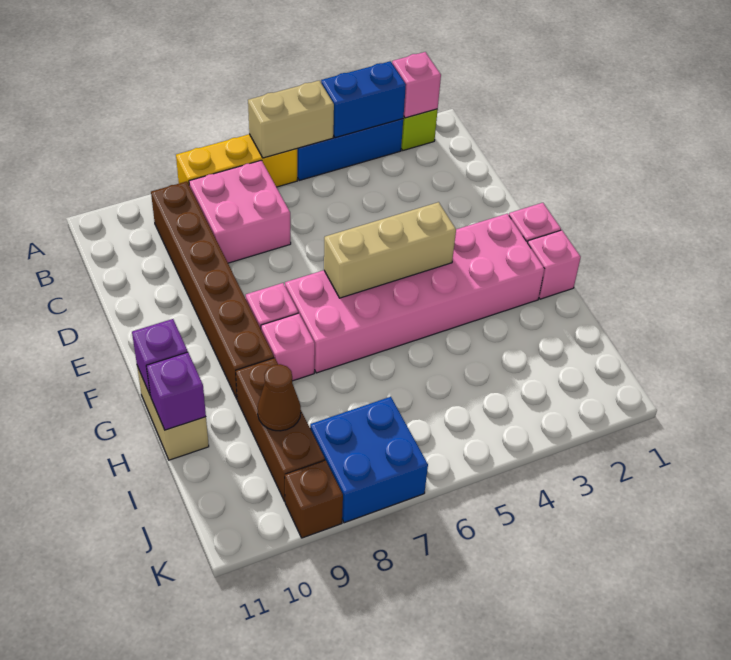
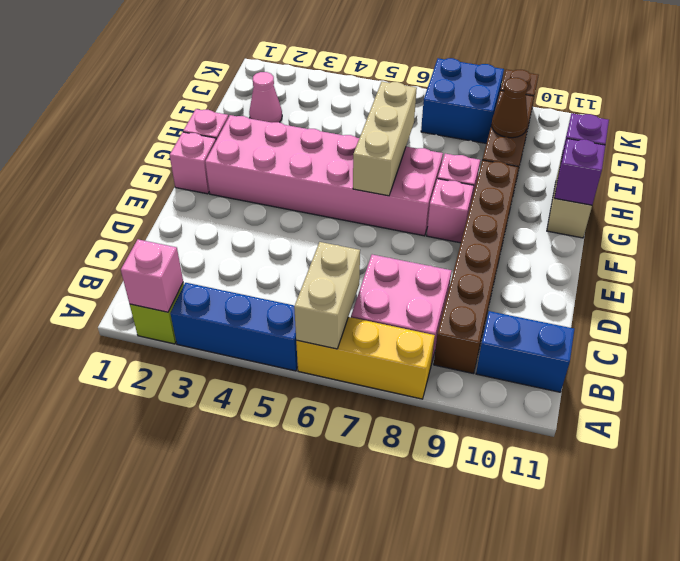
blue brick A3:A4 level 2 -> blue brick B10:B11 level 1
tan brick A5:A6 level 2 -> tan brick A6:B6 level 2
tan brick F4:F6 level 2 -> tan brick F6:H6 level 2
none -> pink cone I2 level 1

